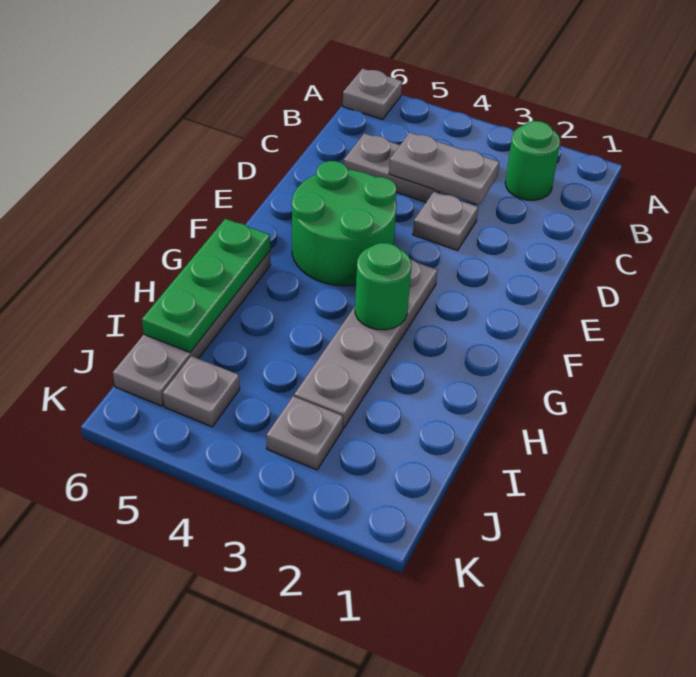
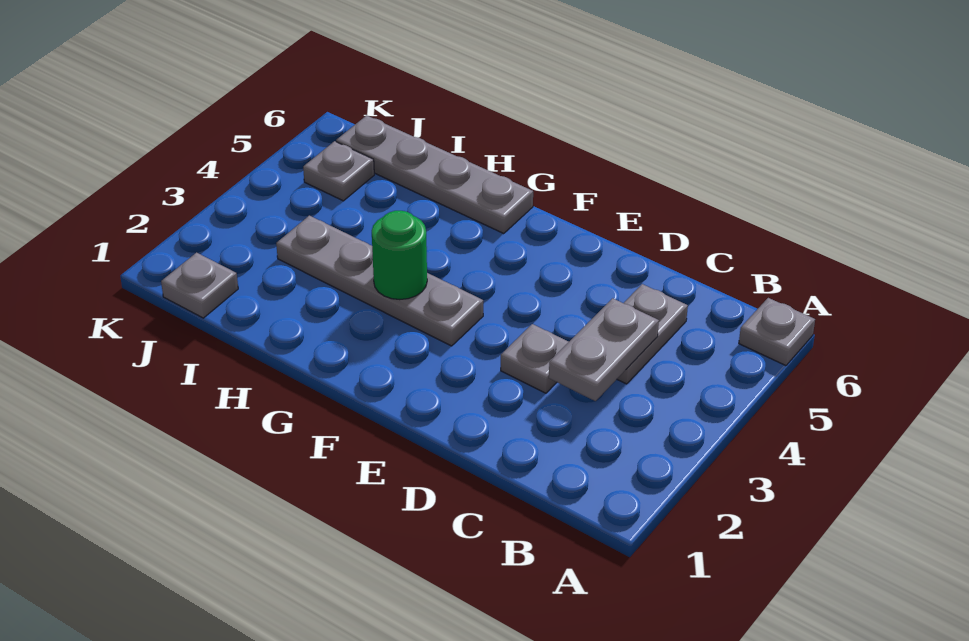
green round brick B2 level 1 -> none
green round brick E4:F5 level 1 -> none
green plate G6:I6 level 2 -> none
grey plate J3 level 1 -> grey plate J1 level 1

